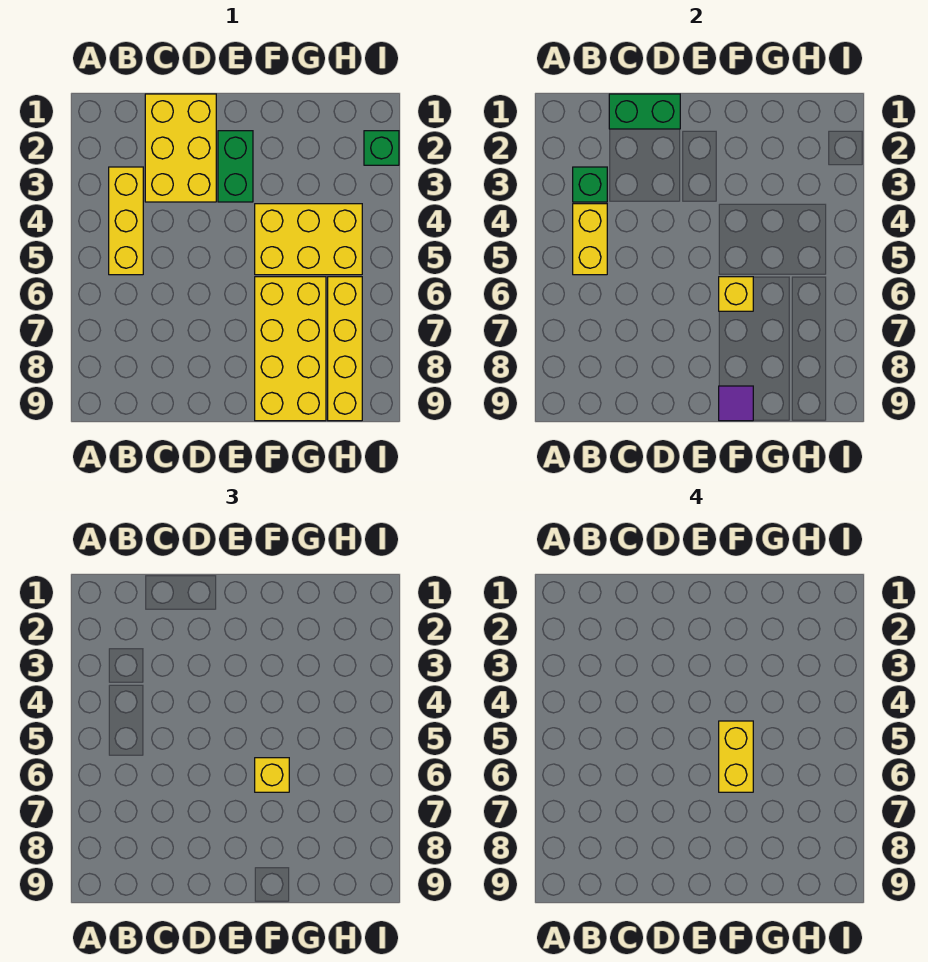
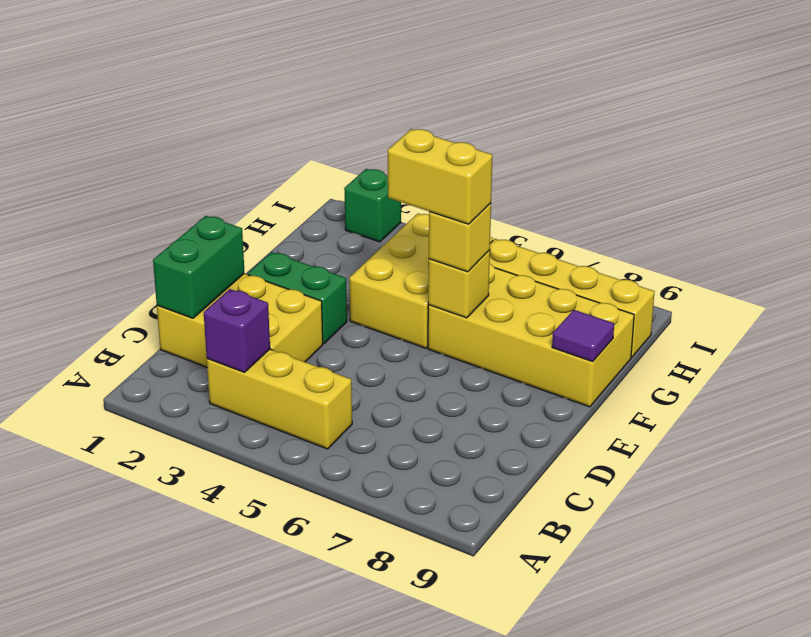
green brick B3 level 2 -> purple brick B3 level 2
yellow brick B4:B5 level 2 -> none

